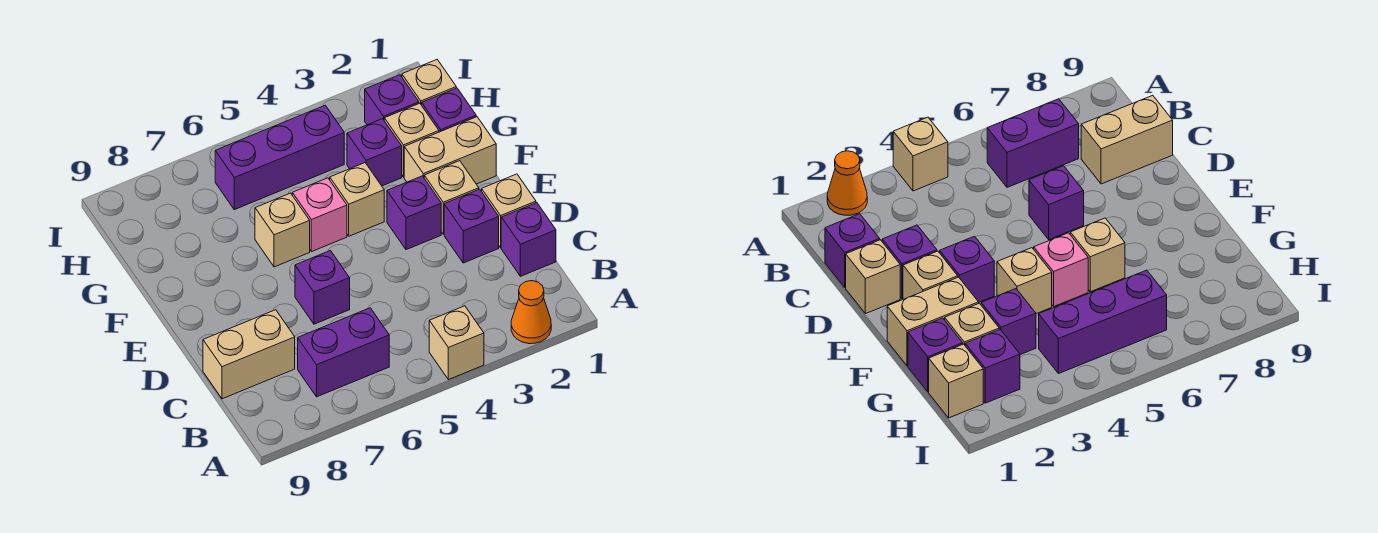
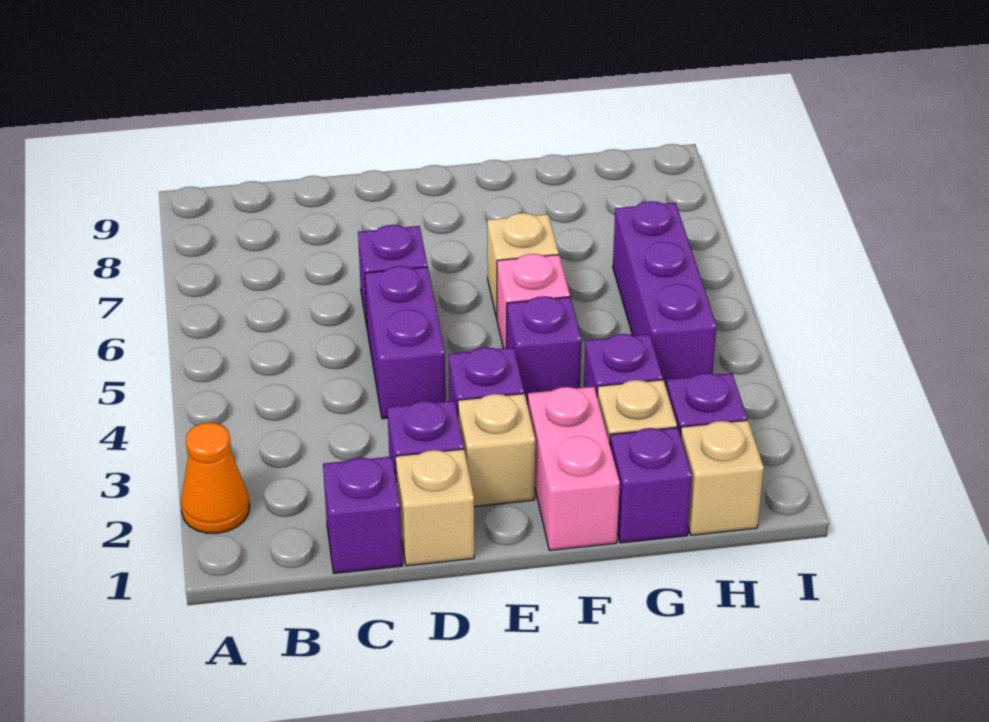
tan brick A4 level 1 -> none
purple brick B6:B7 level 1 -> purple brick D4:D5 level 1
tan brick C8:C9 level 1 -> none
tan brick F1:F2 level 1 -> pink brick F1:F2 level 1
tan brick F4 level 1 -> purple brick F4 level 1

